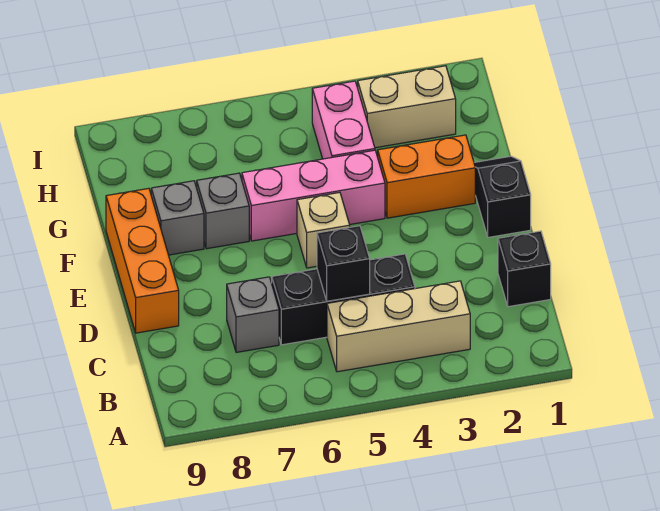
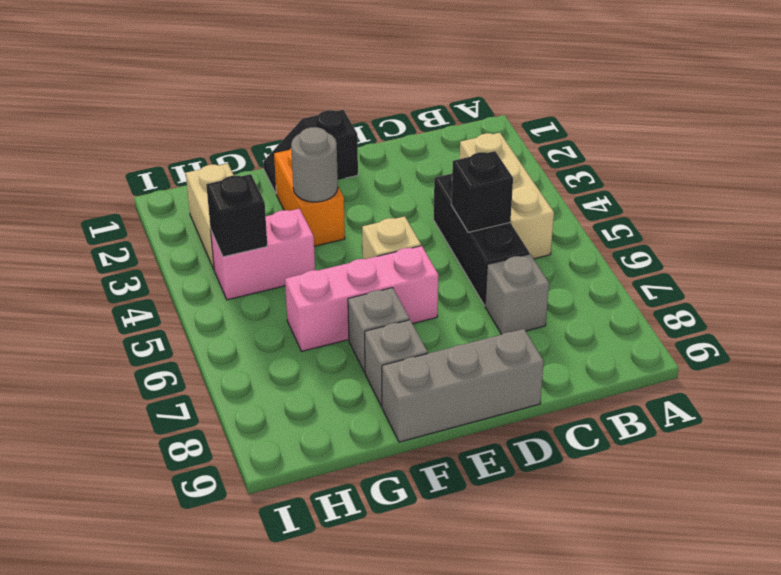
black brick C1 level 1 -> black brick H4 level 2
orange brick D9:F9 level 1 -> grey brick D9:F9 level 1
none -> grey round brick F3 level 2
pink brick F4:F6 level 1 -> pink brick E6:G6 level 1

